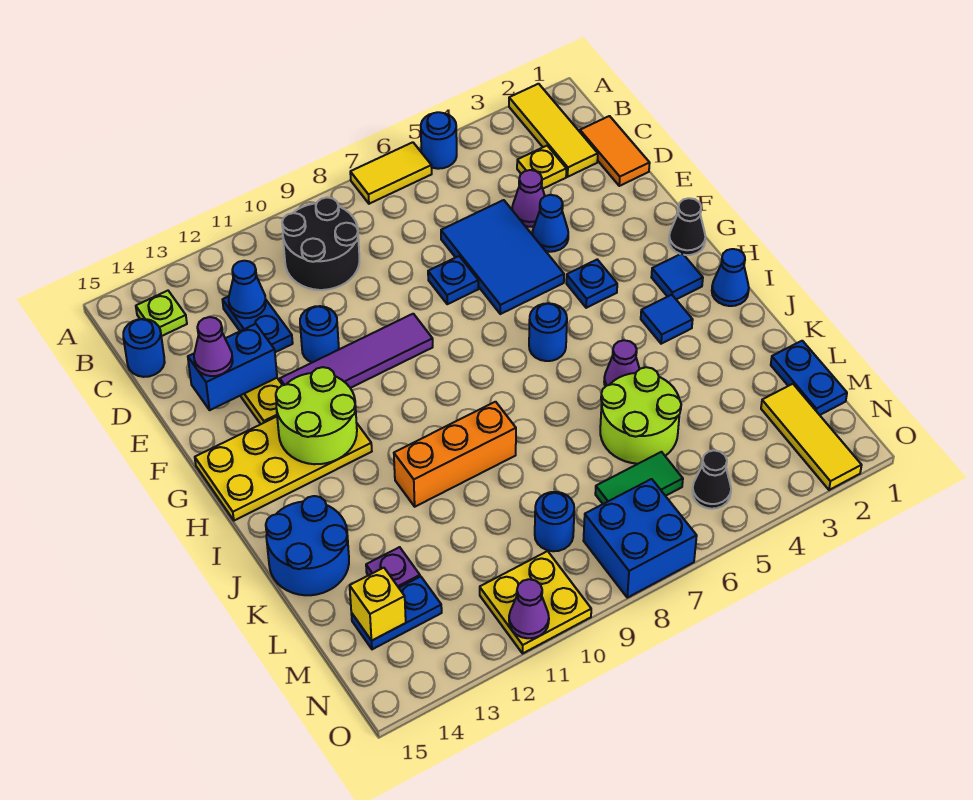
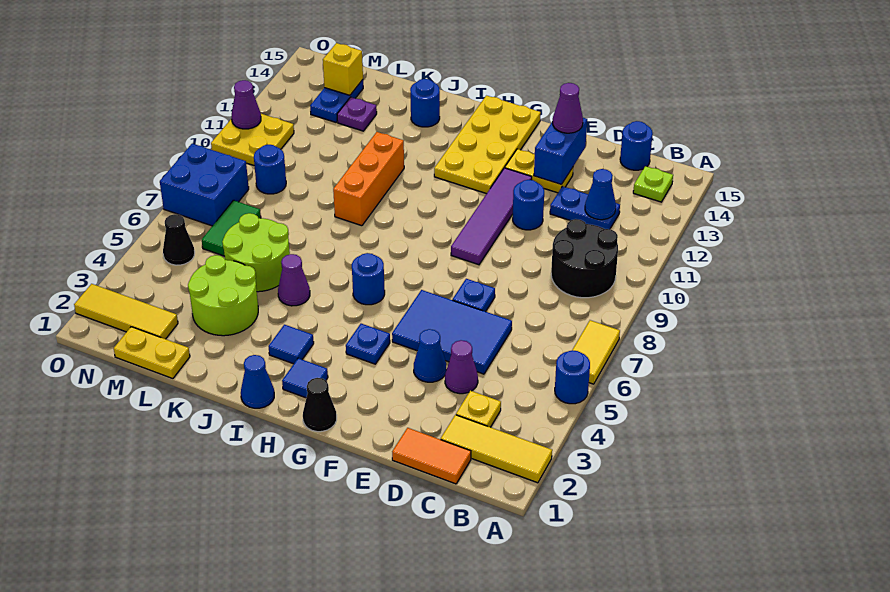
lime round brick G12:H13 level 2 -> lime round brick K3:L4 level 1
blue round brick J14:K15 level 1 -> blue round brick J14 level 1
blue plate L1:M1 level 1 -> yellow plate L1:M1 level 1

